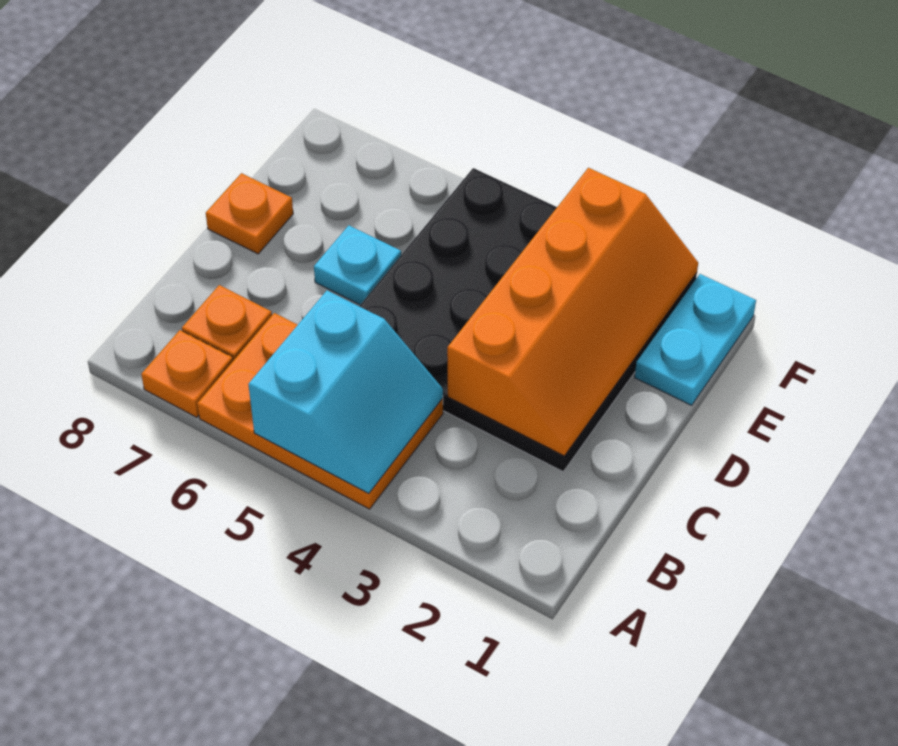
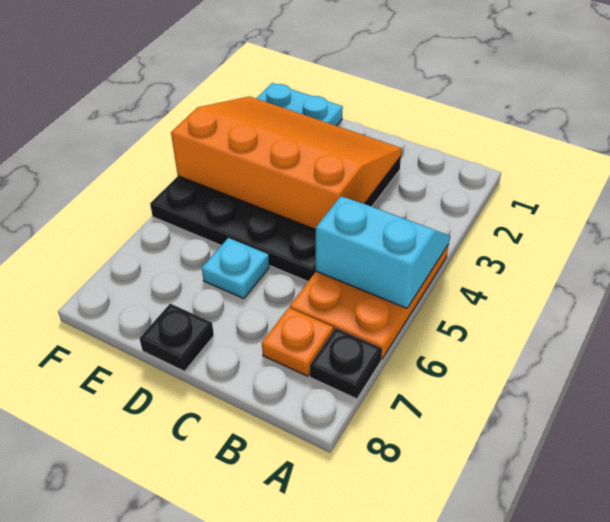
orange plate A7 level 1 -> black plate A7 level 1
orange slope C2:F3 level 2 top 3 -> orange slope C2:F4 level 2 top 4
orange plate D8 level 1 -> black plate D8 level 1

